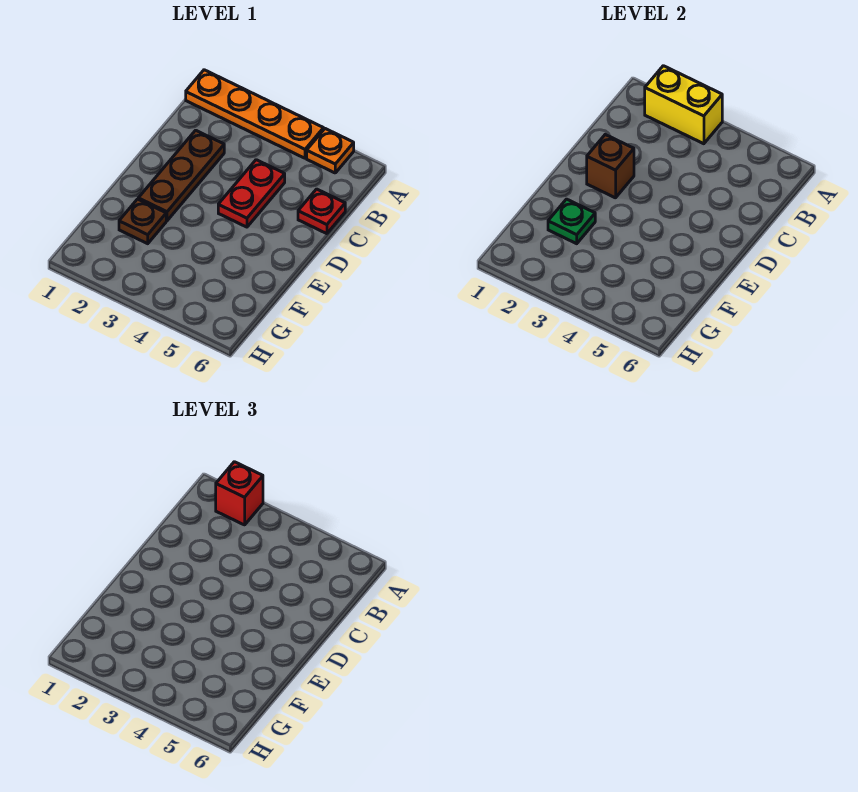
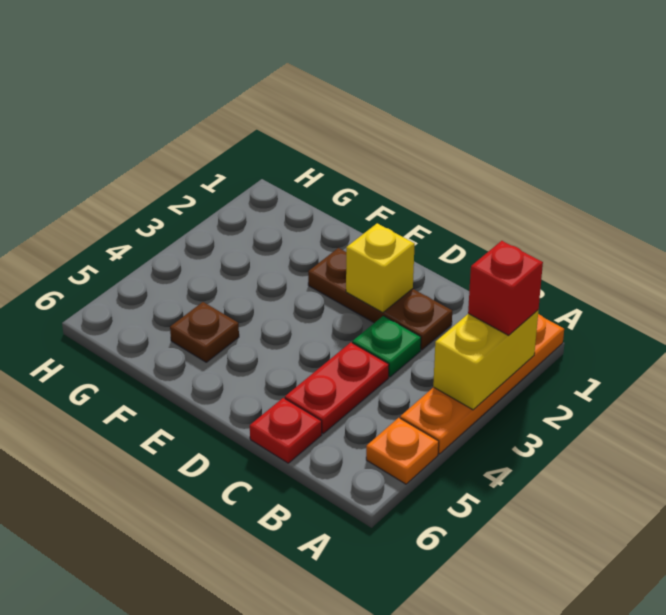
red plate C4:D4 level 1 -> red plate C4:C5 level 1
brown brick D2 level 2 -> yellow brick D2 level 2
brown plate F2 level 1 -> brown plate F5 level 1
green plate F2 level 2 -> green plate C3 level 1

